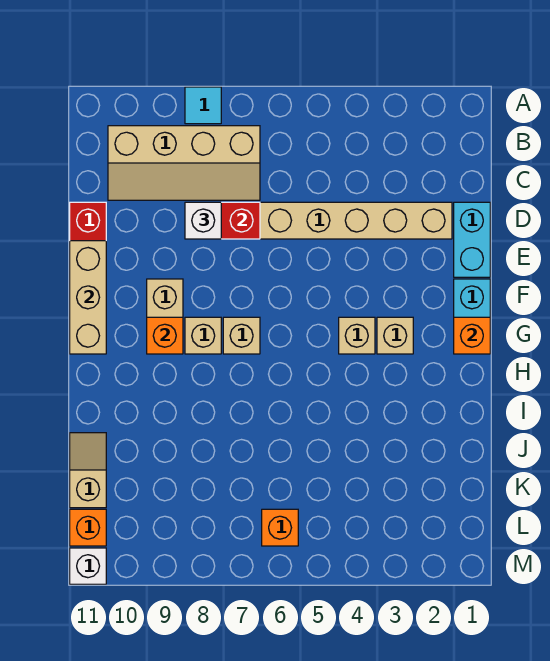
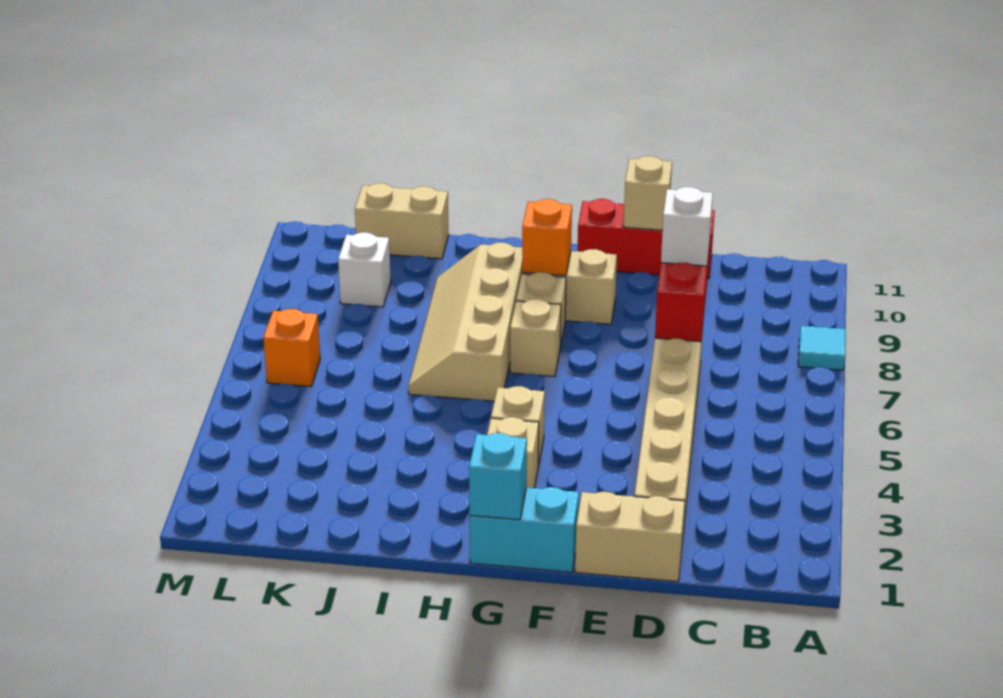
tan slope B7:C10 level 1 top B -> tan slope H6:I9 level 1 top H
cyan brick D1:E1 level 1 -> tan brick D1:E1 level 1
tan brick E11:G11 level 2 -> tan brick E11 level 2
orange brick G1 level 2 -> cyan brick G1 level 2
tan slope J11:K11 level 1 top K -> tan brick J11:K11 level 1
orange brick L11 level 1 -> none
white brick M11 level 1 -> white brick K9 level 1

